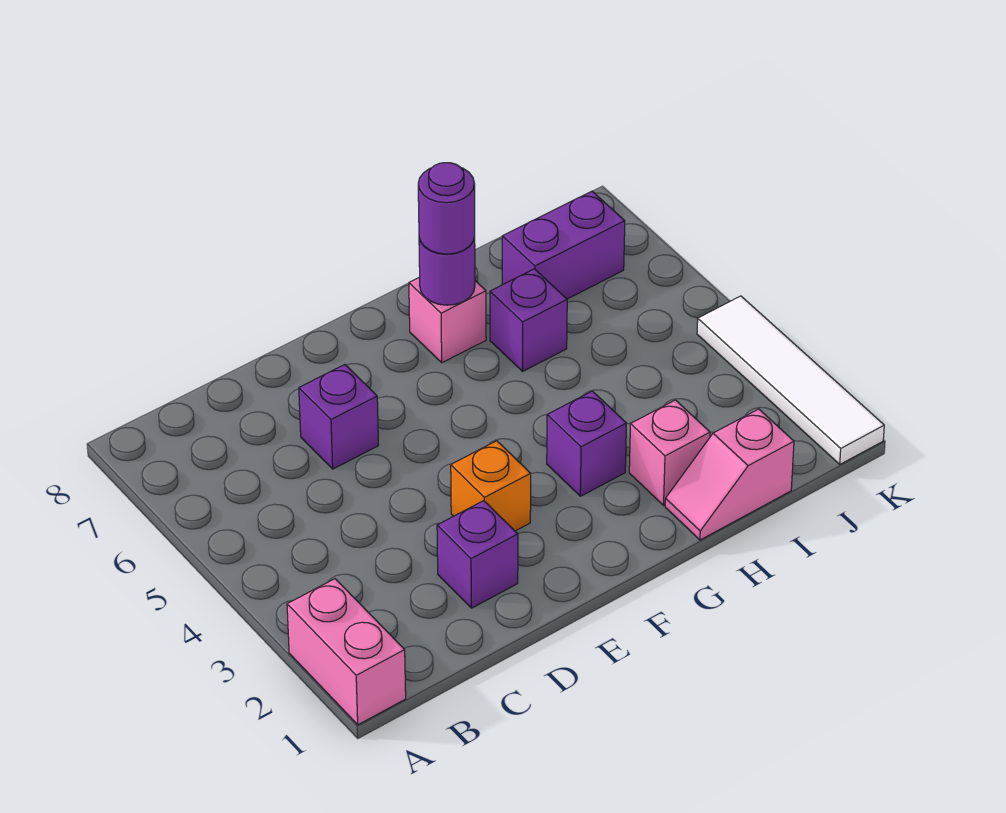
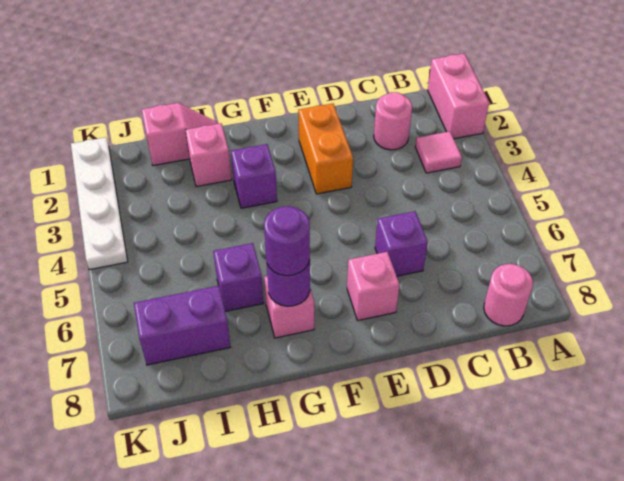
none -> pink tile B3 level 1
none -> pink round brick B8 level 1
none -> pink round brick C2 level 1
purple brick D2 level 1 -> none
orange brick E3 level 1 -> orange brick E2:E3 level 1
none -> pink brick E7 level 1
white tile K1:K4 level 1 -> white plate K1:K4 level 1

